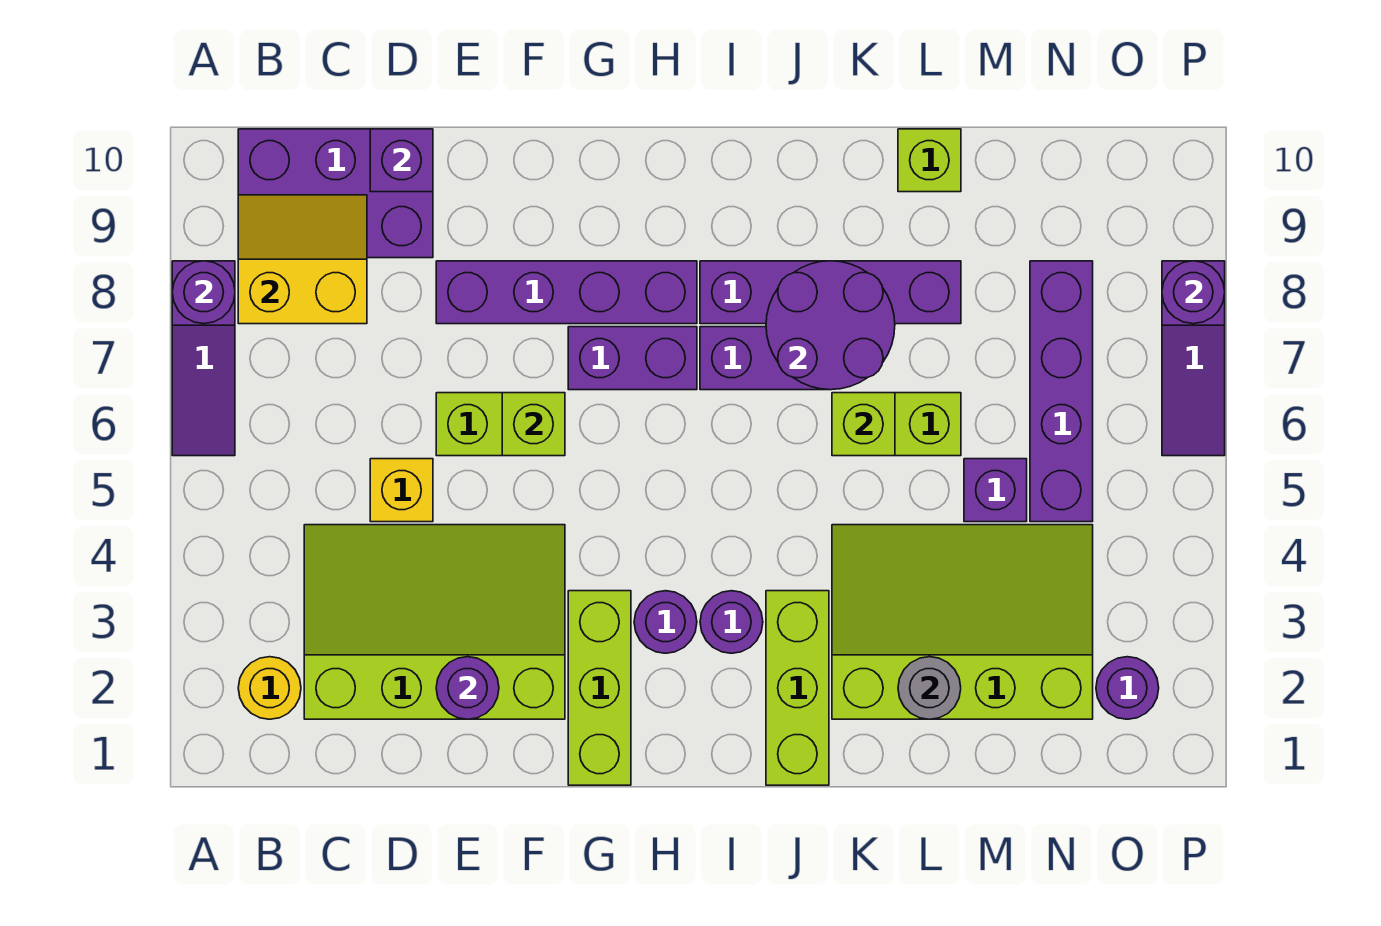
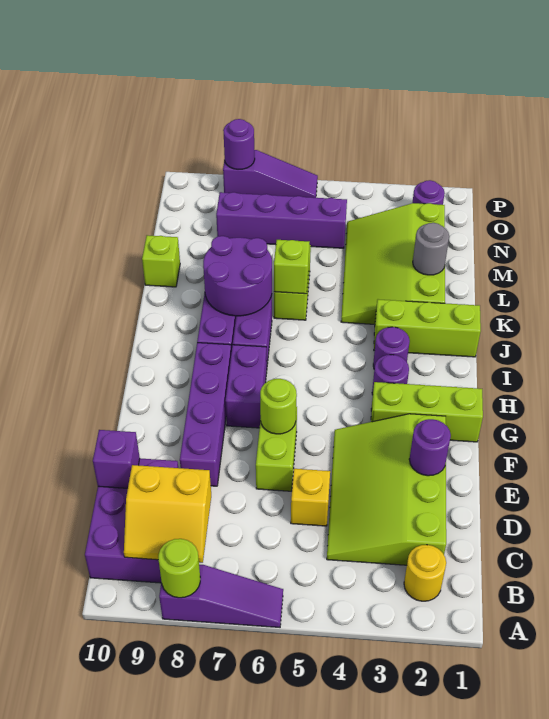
purple round brick A8 level 2 -> lime round brick A8 level 2
yellow slope B8:C9 level 2 top 8 -> yellow slope B8:C9 level 2 top C
lime brick F6 level 2 -> lime round brick F6 level 2
purple brick M5 level 1 -> none

